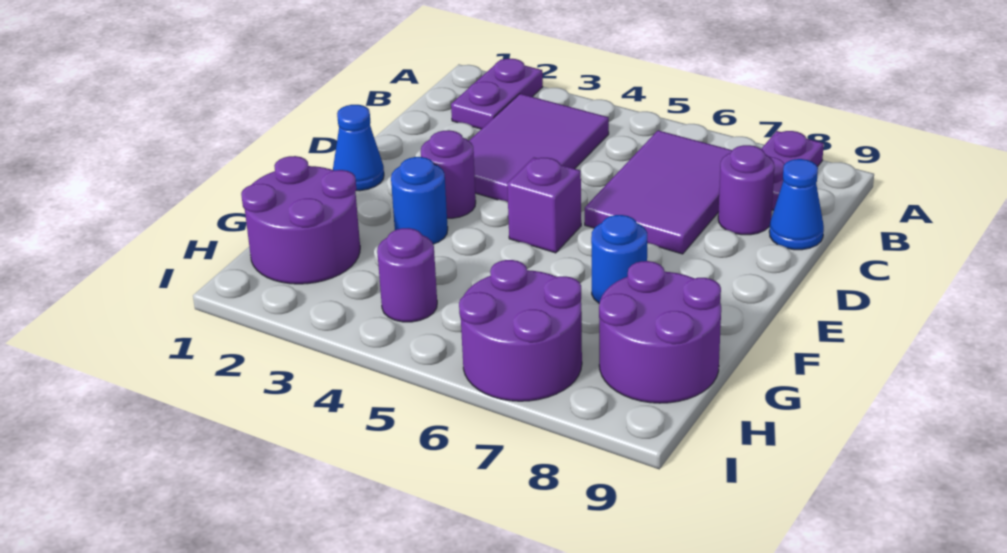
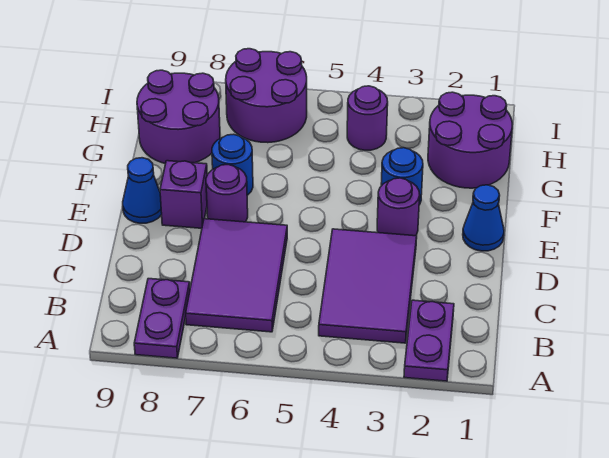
purple round brick C8 level 1 -> purple round brick E7 level 1
blue cone C9 level 1 -> blue cone E9 level 1
purple brick E5 level 1 -> purple brick E8 level 1

